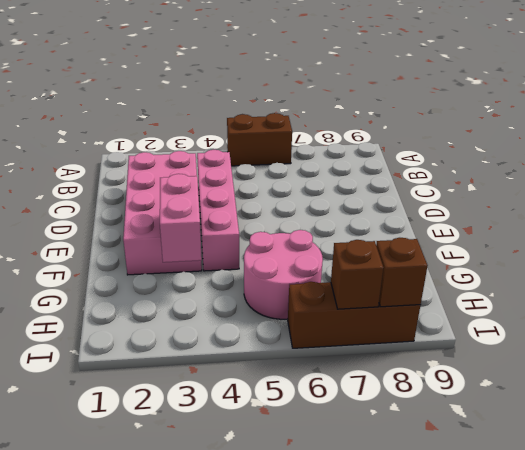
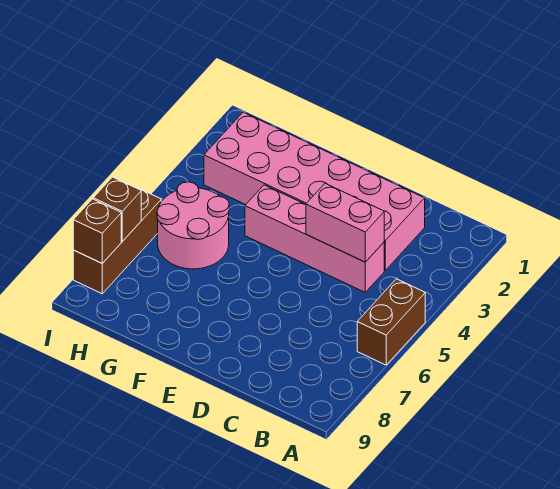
pink brick C2:F3 level 1 -> pink brick C2:H3 level 1
pink brick F3:G3 level 2 -> pink brick C4:D4 level 2

